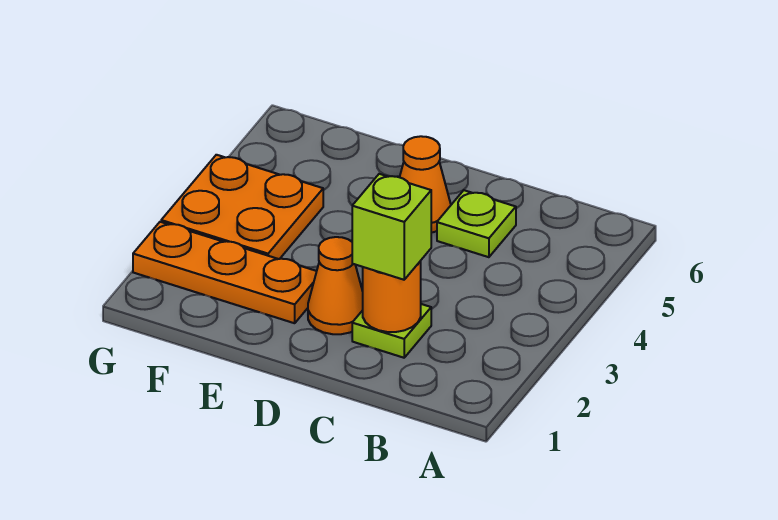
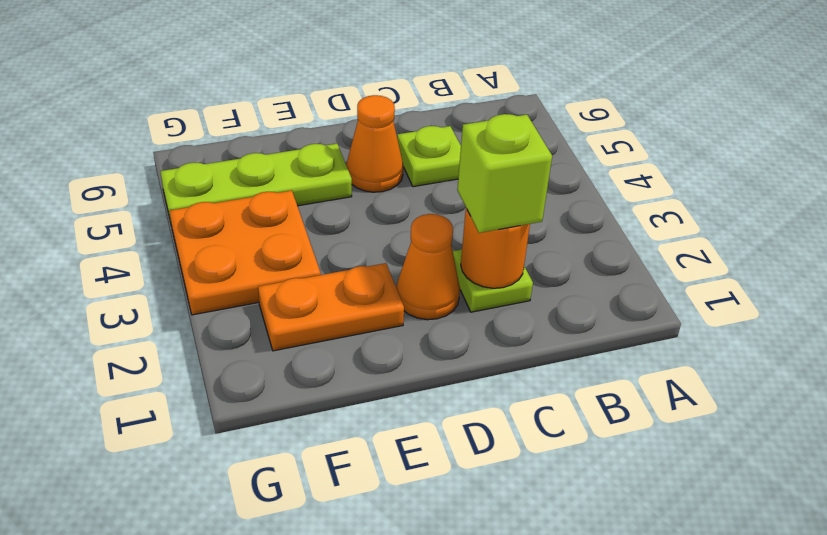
orange plate E2:G2 level 1 -> orange plate E2:F2 level 1
none -> lime plate E5:G5 level 1

